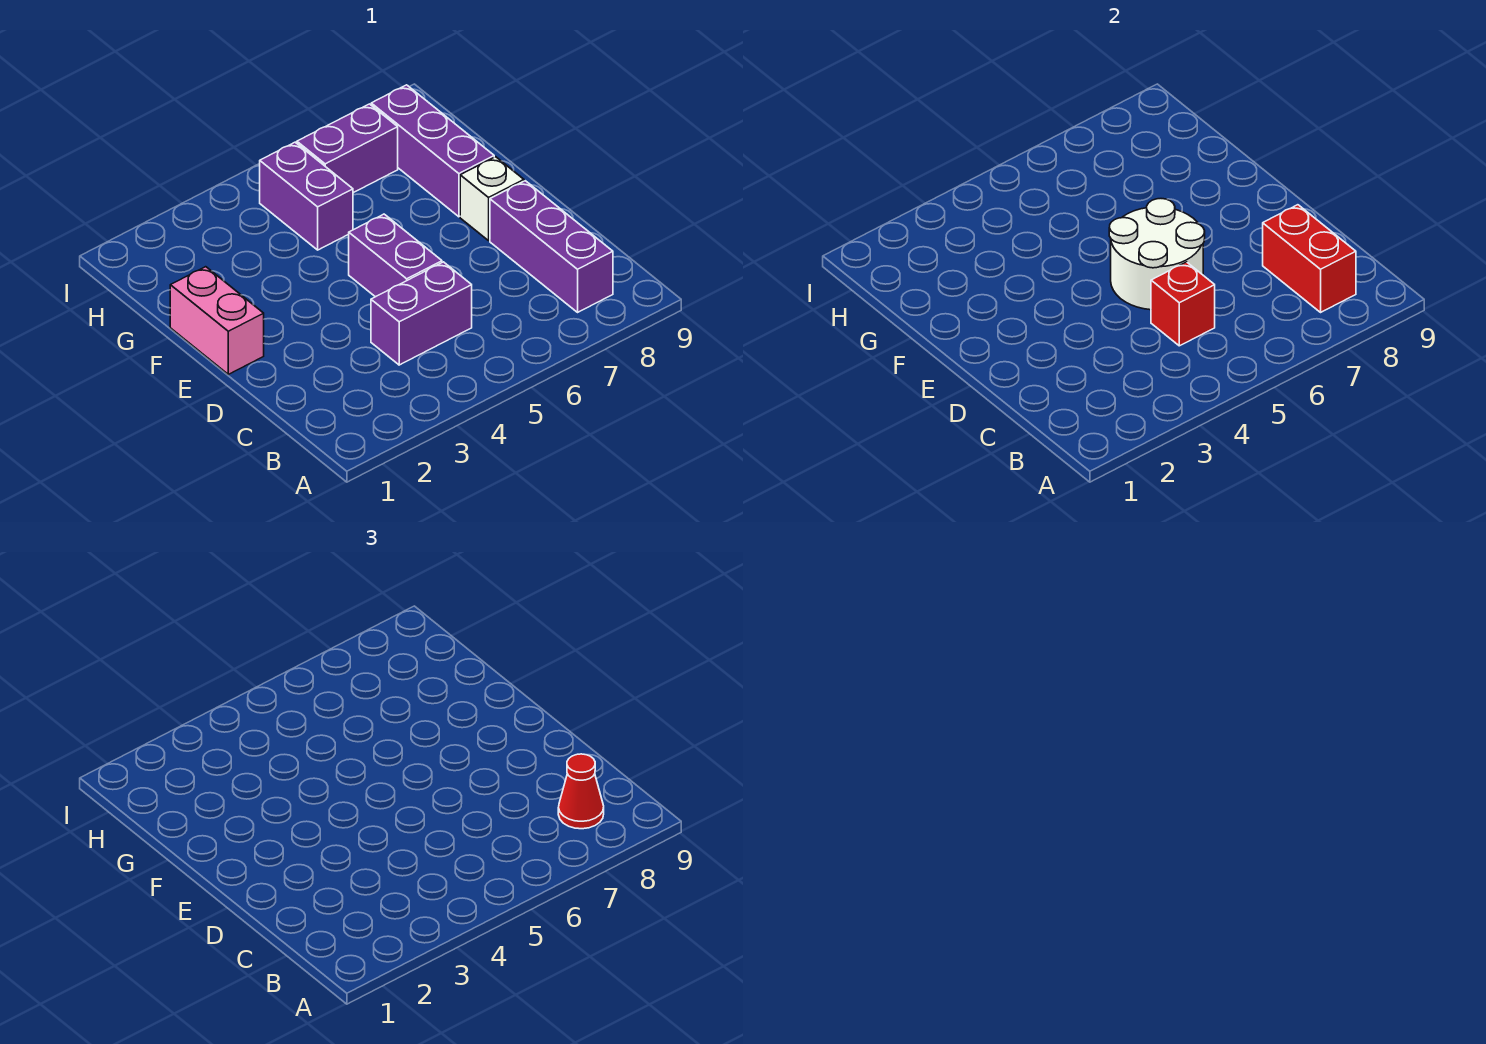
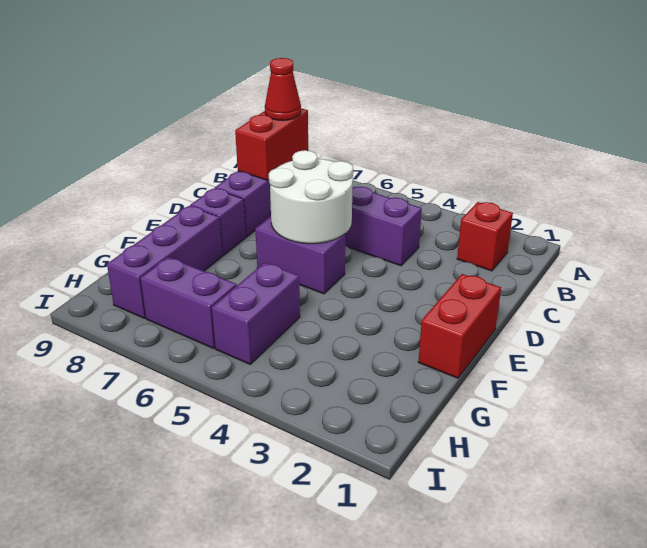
red brick C5 level 2 -> red brick B2 level 1
purple brick D5:E5 level 1 -> purple brick E5:E6 level 1
pink brick E1:F1 level 1 -> red brick E1:F1 level 1
white brick E8 level 1 -> purple brick E8 level 1

